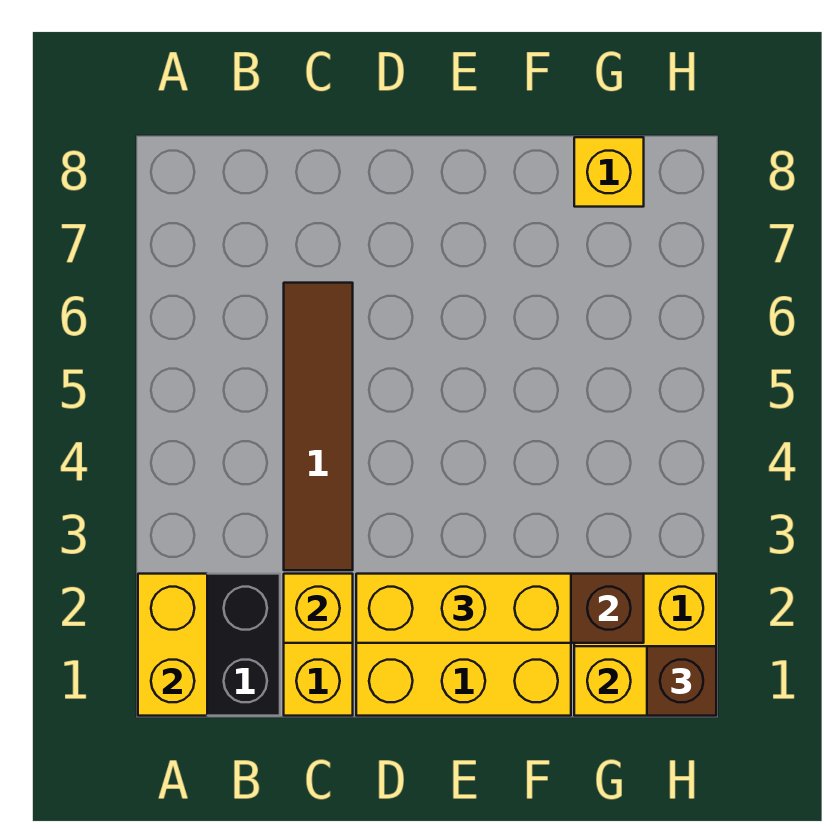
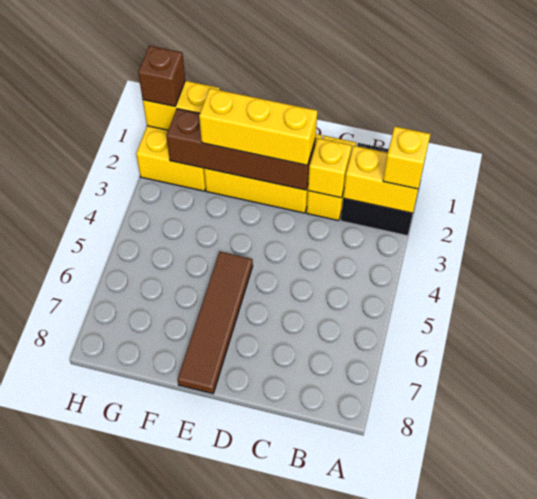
yellow brick A1:A2 level 2 -> yellow brick A2:B2 level 2
brown tile C3:C6 level 1 -> brown tile E5:E8 level 1
yellow brick G8 level 1 -> yellow brick A2 level 3

